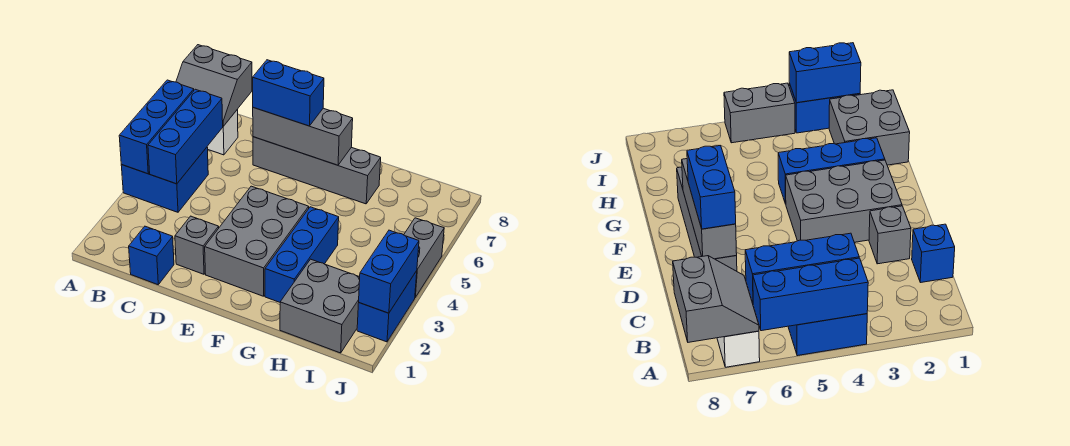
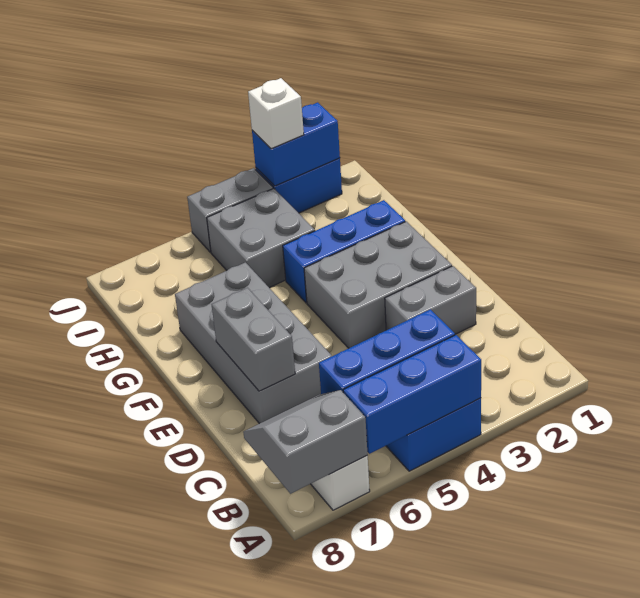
grey slope A7:B8 level 2 top 8 -> grey slope A7:B8 level 2 top A
blue brick C1 level 1 -> none
grey brick D2 level 1 -> grey brick D2:D3 level 1
grey brick D7:G7 level 1 -> grey brick D6:G7 level 1
grey brick D7:F7 level 2 -> grey brick D7:E7 level 2
blue brick D7:E7 level 3 -> none
grey brick H1:I2 level 1 -> grey brick H4:I5 level 1
none -> white brick J3 level 3

